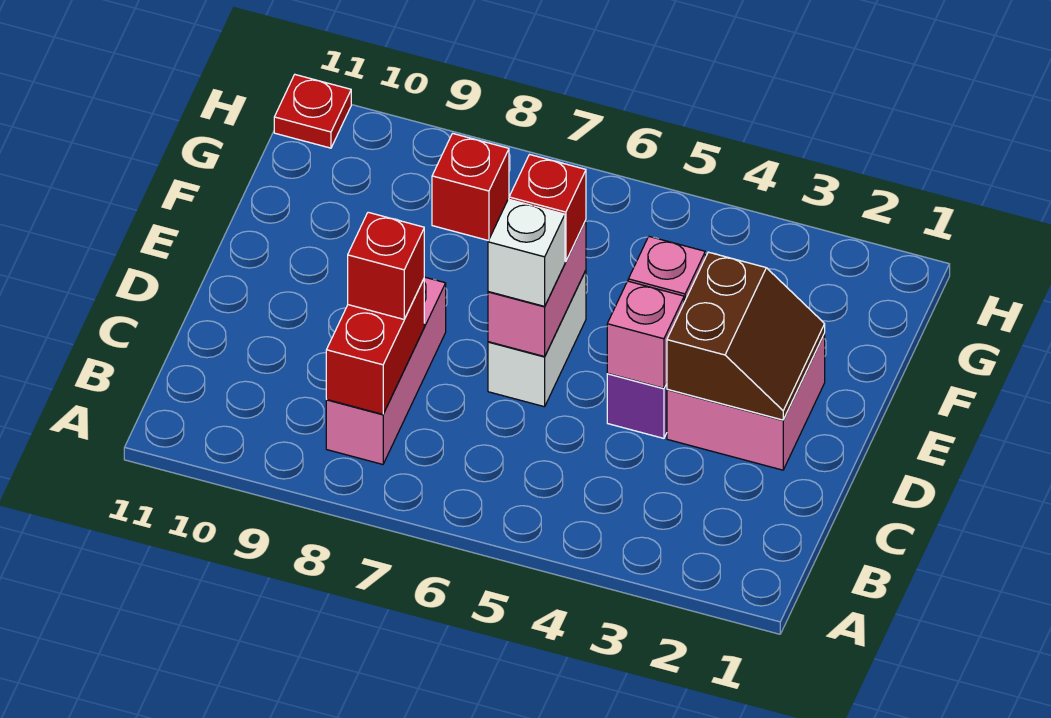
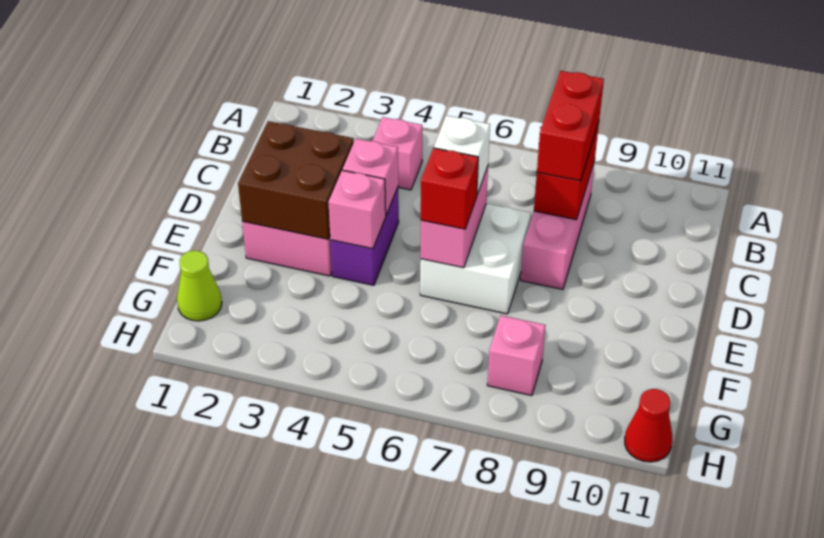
none -> pink brick B4 level 1
red brick C8 level 3 -> red brick B8:C8 level 3
brown slope D2:E3 level 2 top 3 -> brown brick D2:E3 level 2
white brick D6:E6 level 1 -> white brick D6:E7 level 1
none -> lime cone G1 level 1
red brick G8 level 1 -> pink brick G8 level 1
red plate H11 level 1 -> red cone H11 level 1

